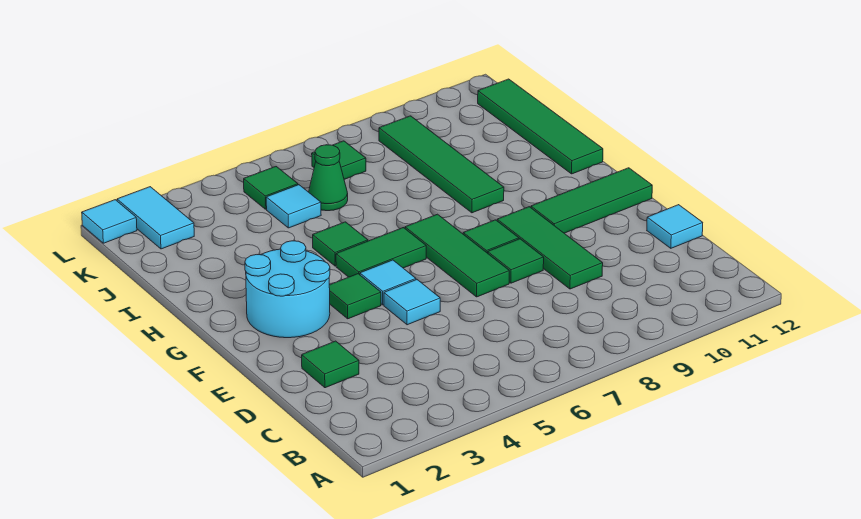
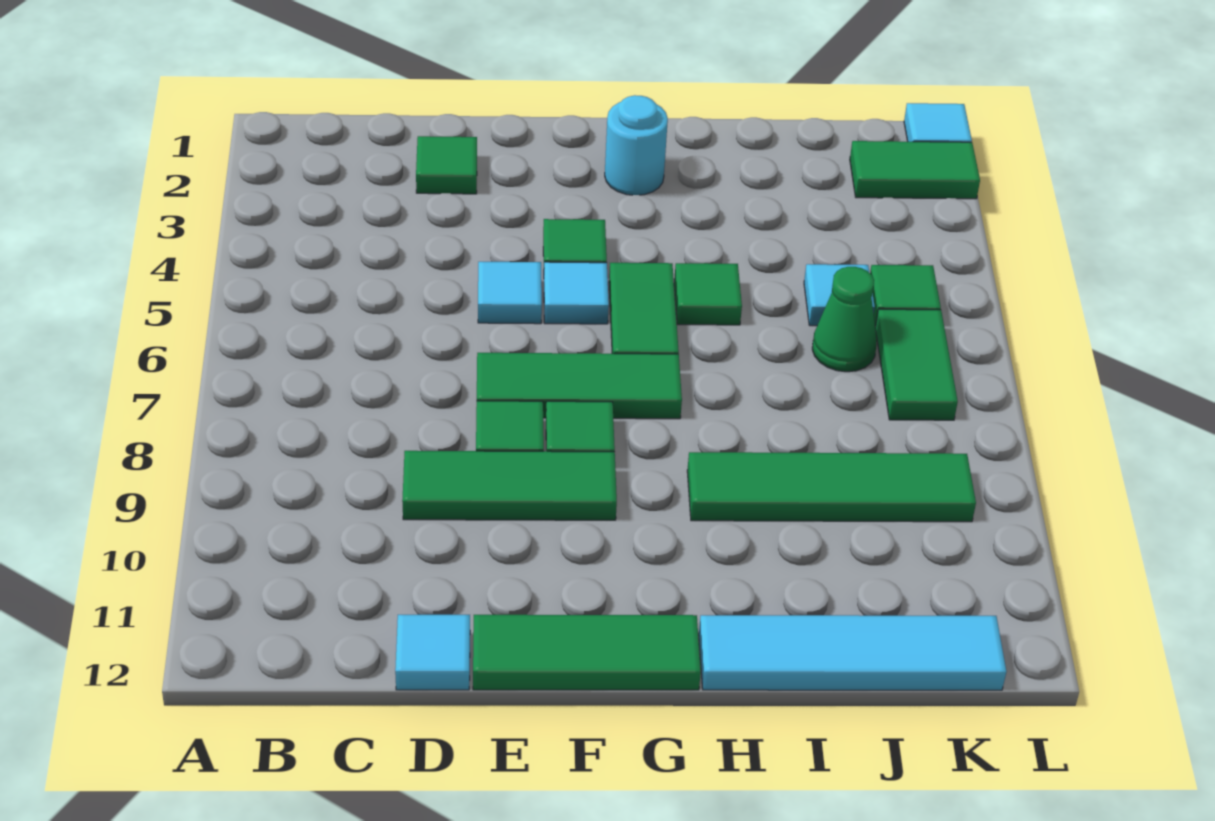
cyan round brick F2:G3 level 1 -> cyan round brick G2 level 1
green tile F10:F12 level 1 -> green tile E12:G12 level 1
green tile H12:K12 level 1 -> cyan tile H12:K12 level 1
cyan tile K2:L2 level 1 -> green tile K2:L2 level 1
green tile K7 level 1 -> green tile K6:K7 level 1

